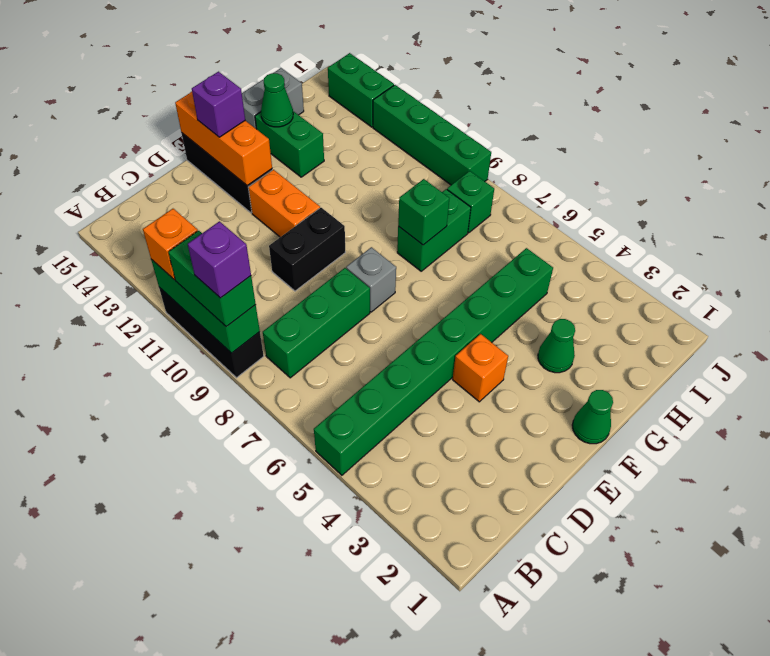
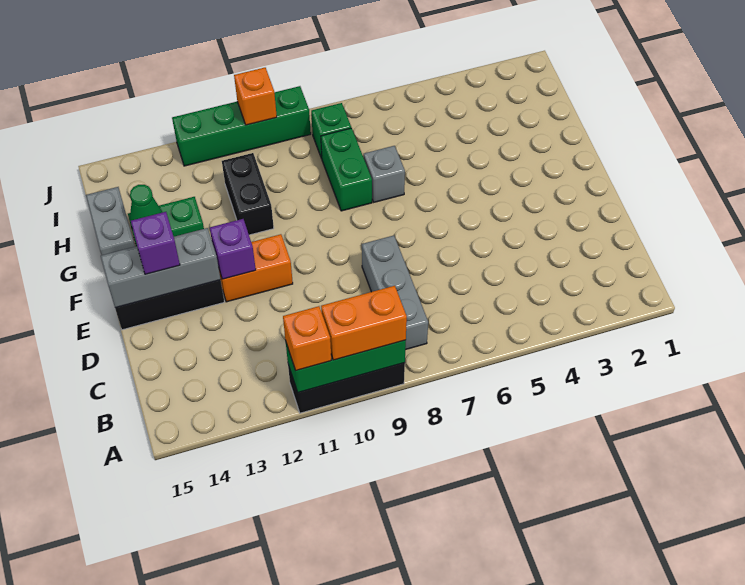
green brick A5:H5 level 1 -> none
green brick A9:A10 level 3 -> orange brick A9:A10 level 3
purple brick A9 level 4 -> purple brick E12 level 2
green brick B8:D8 level 1 -> grey brick B8:D8 level 1
black brick D10:E10 level 1 -> black brick G11:H11 level 1
orange brick E4 level 1 -> orange brick J10 level 2
grey brick E8 level 1 -> grey brick G7 level 1
orange brick E13:E15 level 2 -> grey brick E13:E15 level 2
green cone F1 level 1 -> none
green cone G3 level 1 -> none
green brick G8 level 2 -> none
green brick J13:J14 level 1 -> none

